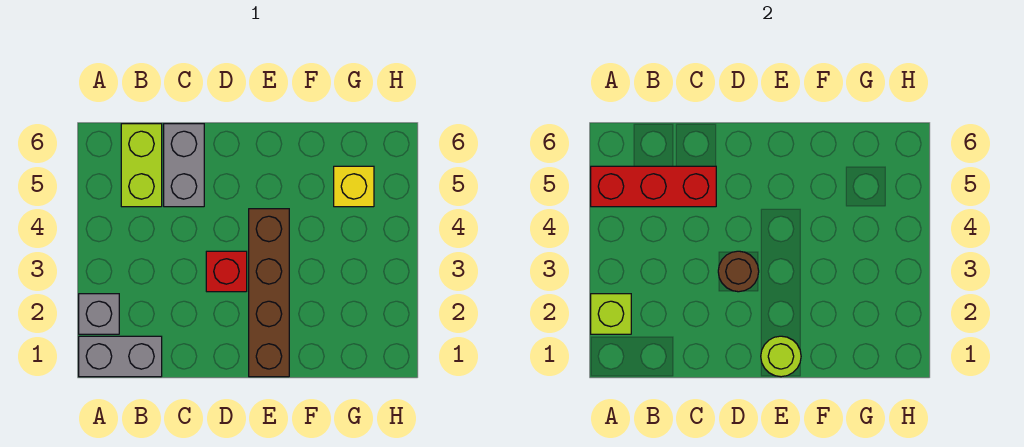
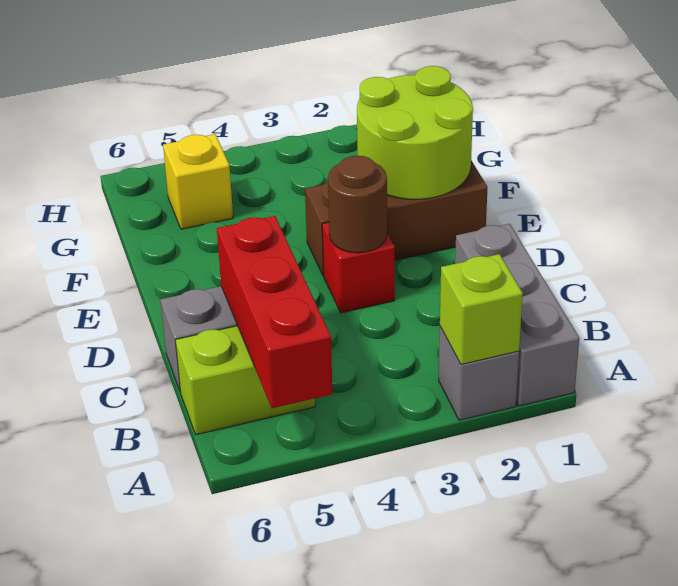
grey brick A1:B1 level 1 -> grey brick A1:C1 level 1
brown brick E1:E4 level 1 -> brown brick E1:E3 level 1
lime round brick E1 level 2 -> lime round brick E1:F2 level 2

